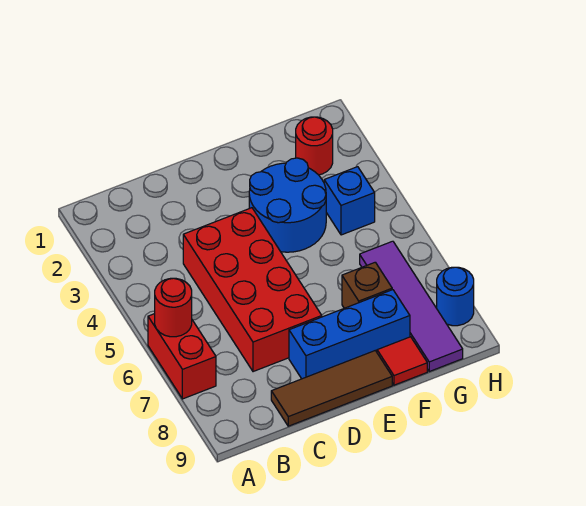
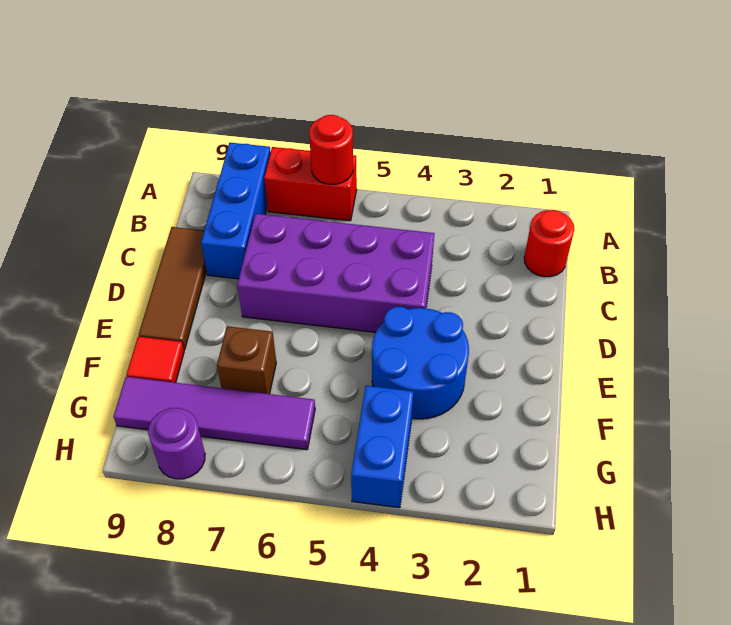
red brick C4:D7 level 1 -> purple brick C4:D7 level 1
blue brick D8:F8 level 1 -> blue brick A8:C8 level 1
red round brick G2 level 1 -> red round brick B1 level 1
blue brick G4 level 1 -> blue brick G4:H4 level 1
blue round brick H8 level 1 -> purple round brick H8 level 1

